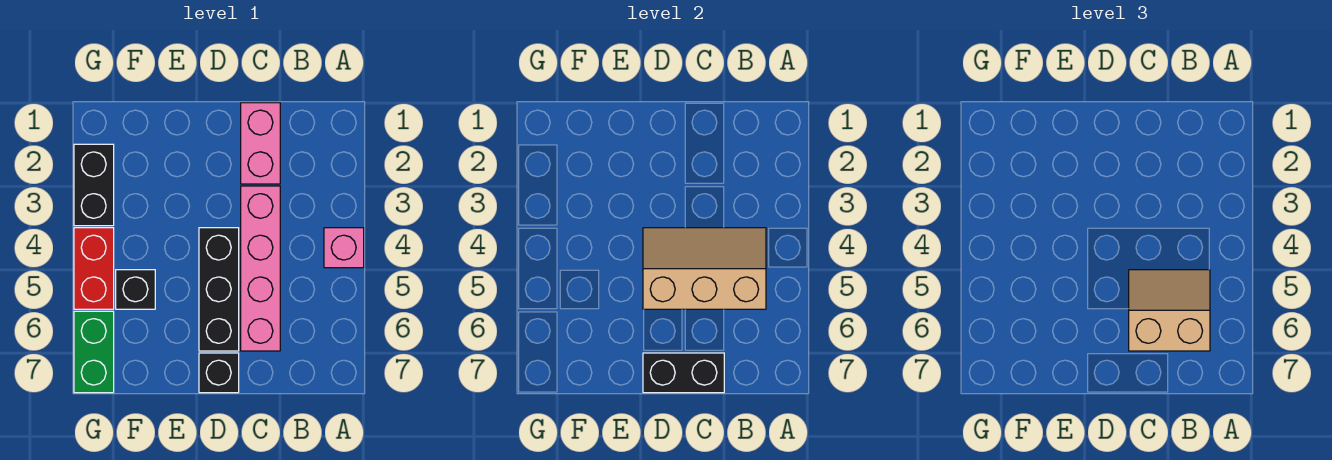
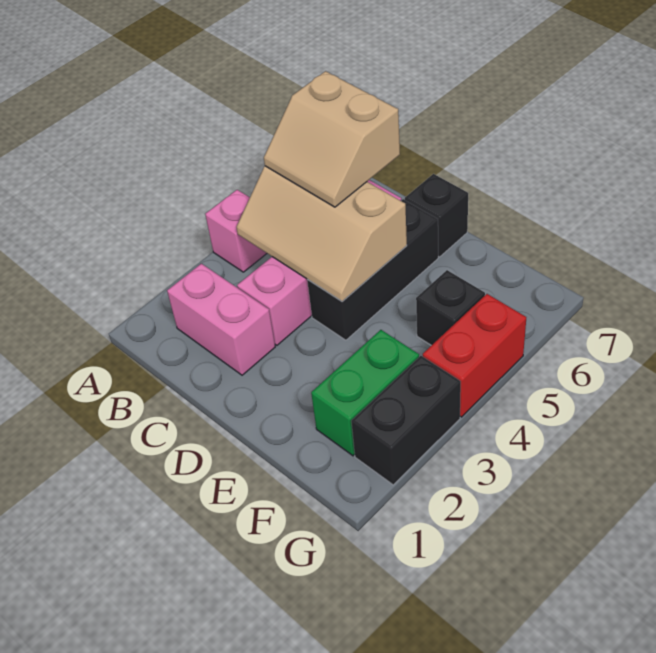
pink brick C1:C2 level 1 -> pink brick B2:C2 level 1
black brick C7:D7 level 2 -> none
green brick G6:G7 level 1 -> green brick F2:F3 level 1

